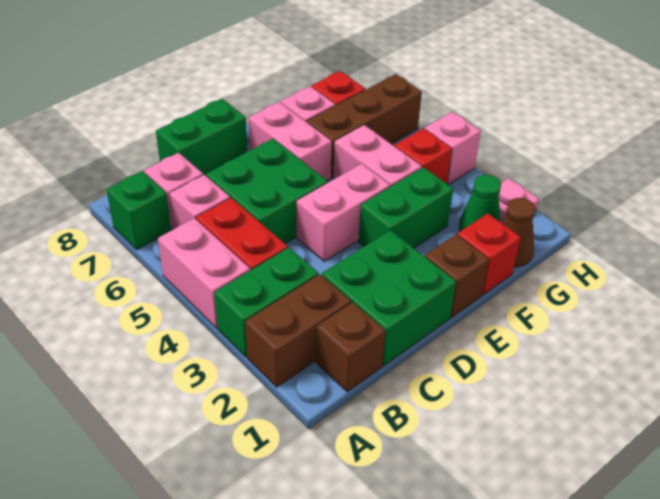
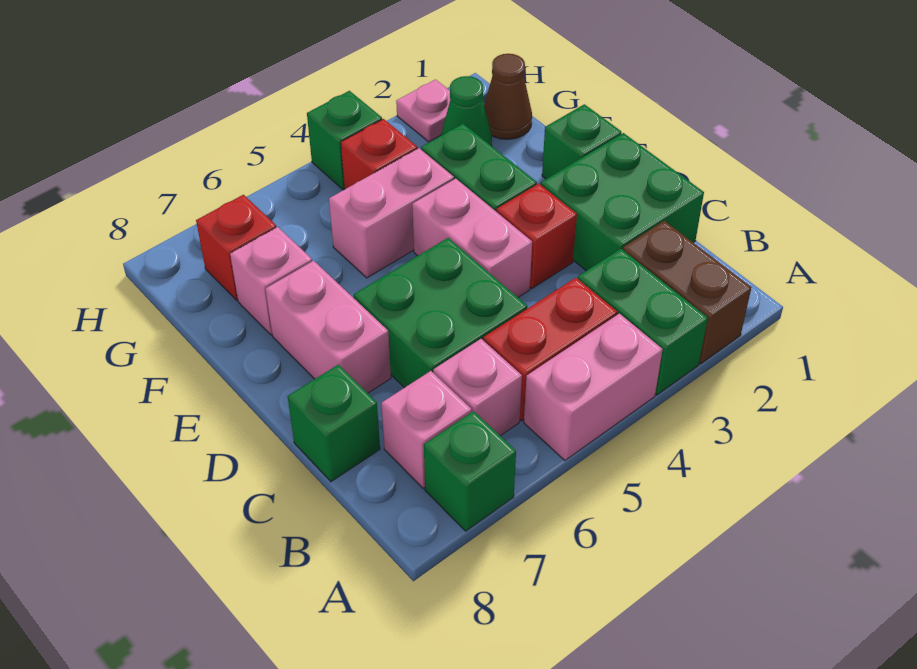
brown brick B1 level 1 -> none
green brick C8:D8 level 1 -> green brick C8 level 1
brown brick E1 level 1 -> green brick E1 level 1
pink brick E6:E7 level 1 -> pink brick D7:E7 level 1
red brick F1 level 1 -> red brick D3 level 1
brown brick F6:H6 level 1 -> none
pink brick H4 level 1 -> green brick H4 level 1

